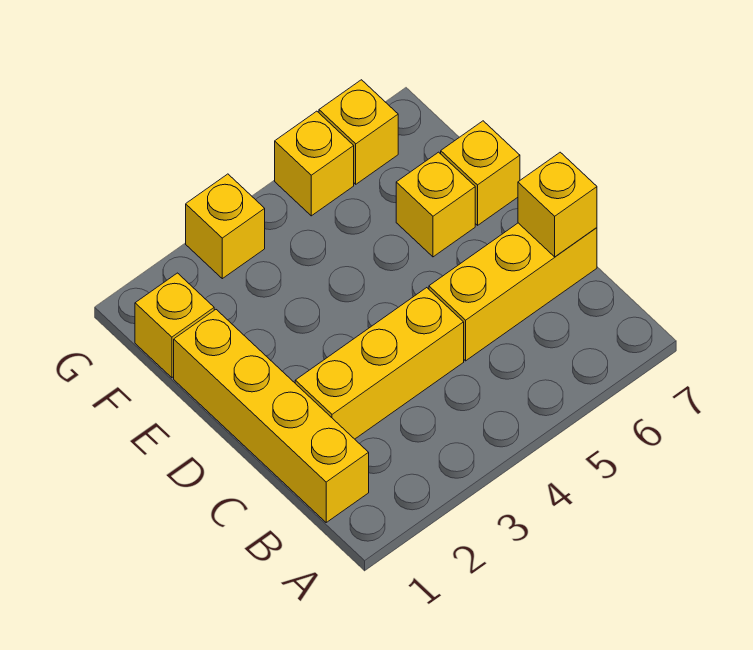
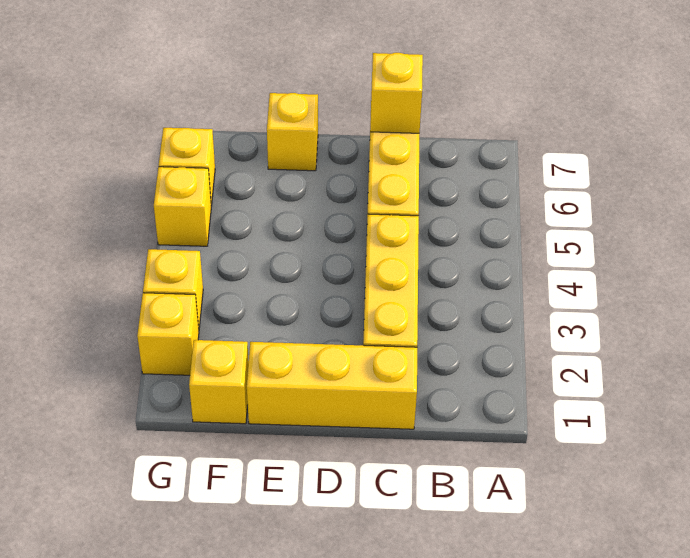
yellow brick B1:E1 level 1 -> yellow brick C1:E1 level 1
yellow brick E6 level 1 -> yellow brick G2 level 1

